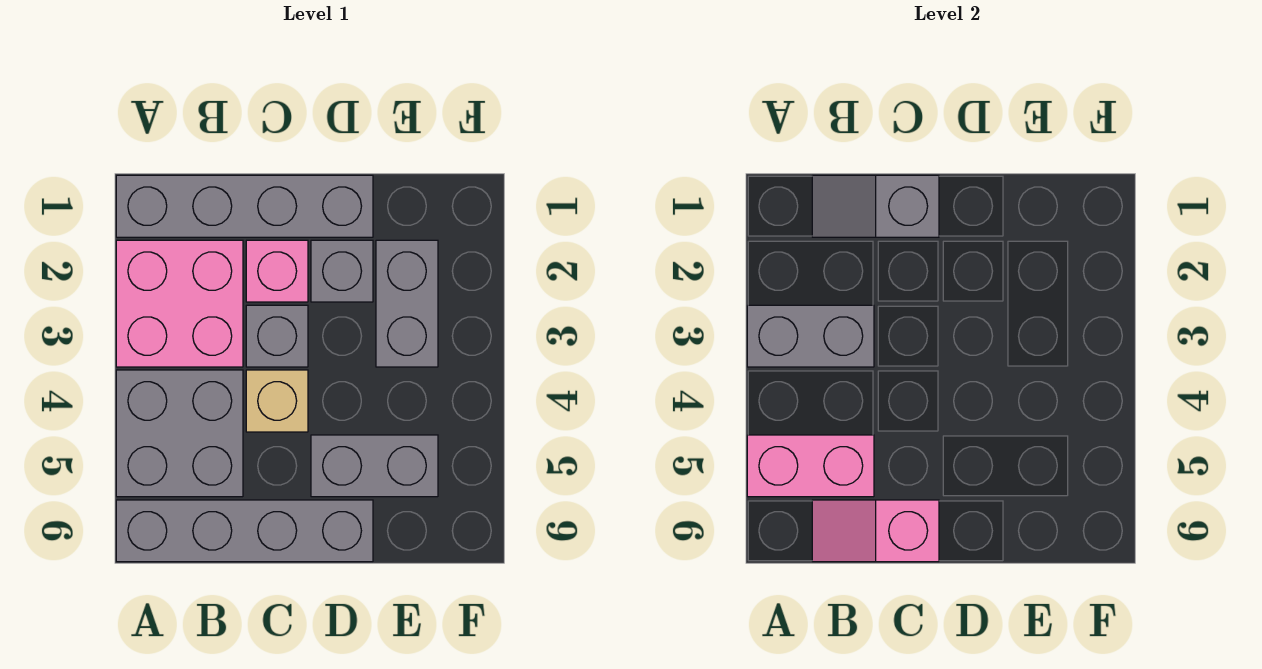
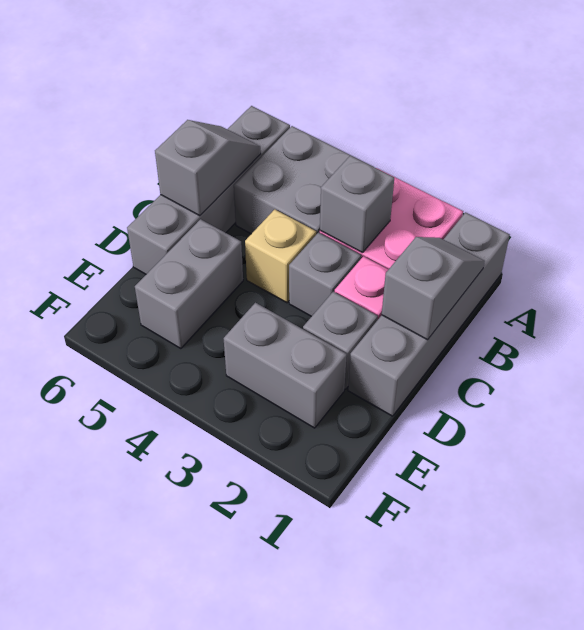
grey brick A3:B3 level 2 -> grey brick B3 level 2
pink brick A5:B5 level 2 -> none
pink slope B6:C6 level 2 top C -> grey slope B6:C6 level 2 top C

